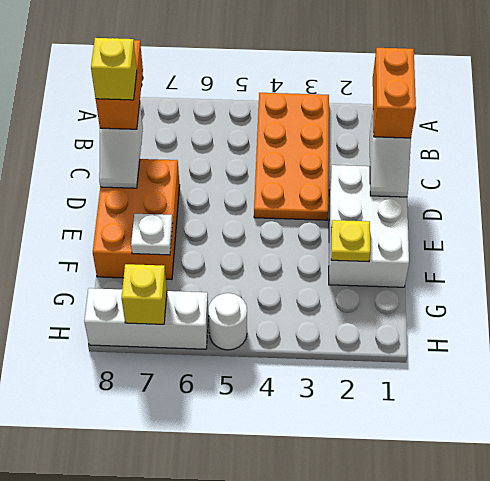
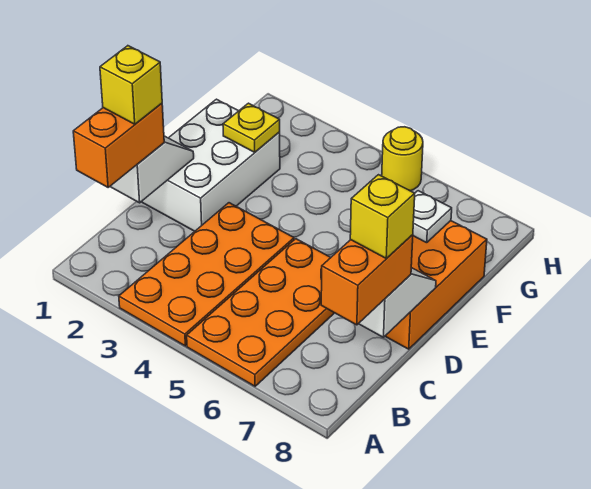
none -> orange plate A5:D6 level 1
white round brick H5 level 1 -> yellow round brick H5 level 1
white brick H6:H8 level 1 -> none
yellow brick H7 level 2 -> yellow brick C1 level 4

